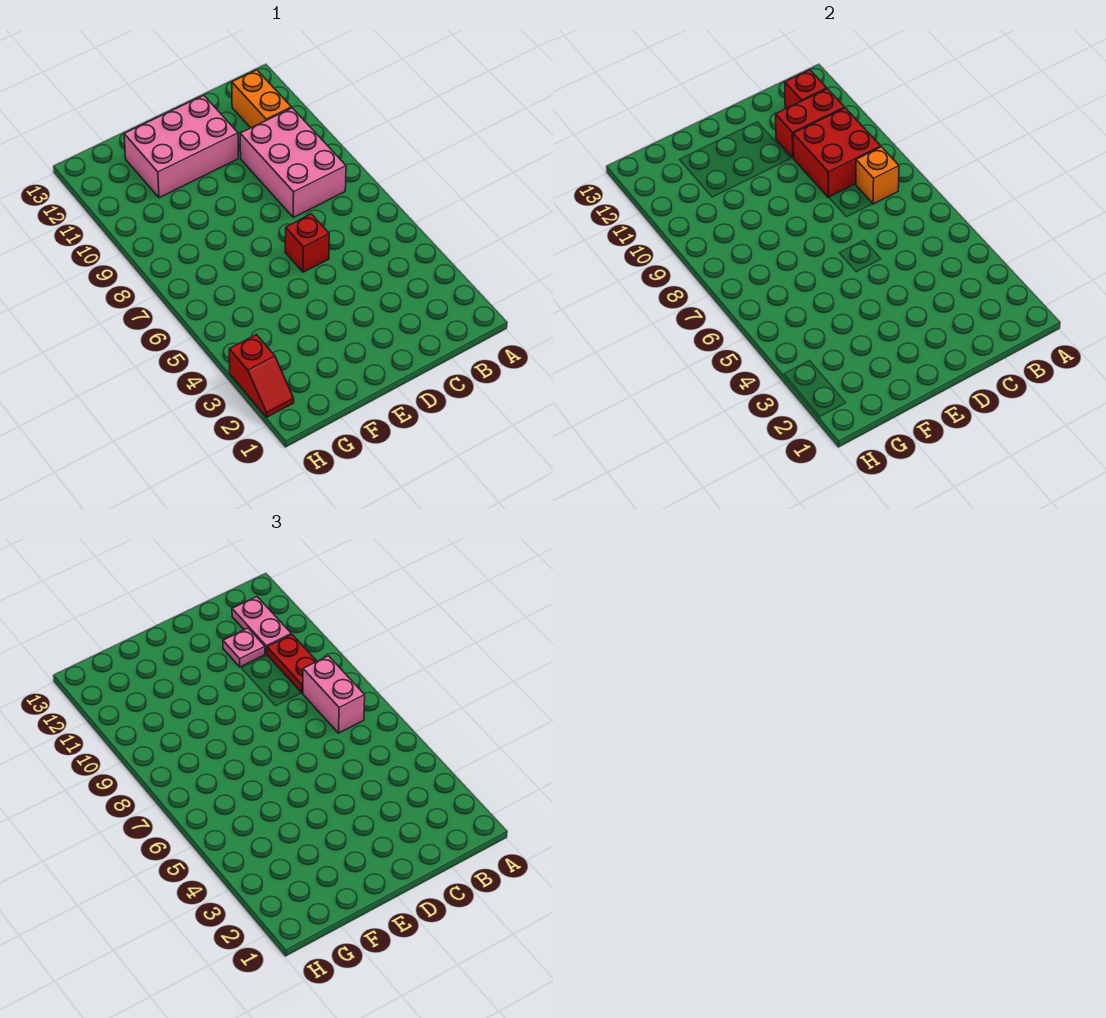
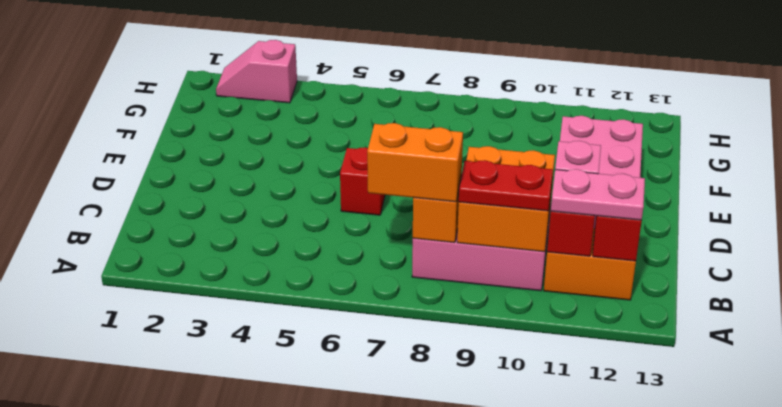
pink brick B7:B8 level 3 -> orange brick B7:B8 level 3
red brick B9:C10 level 2 -> orange brick B9:C10 level 2
red slope H2:H3 level 1 top 3 -> pink slope H2:H3 level 1 top 3

